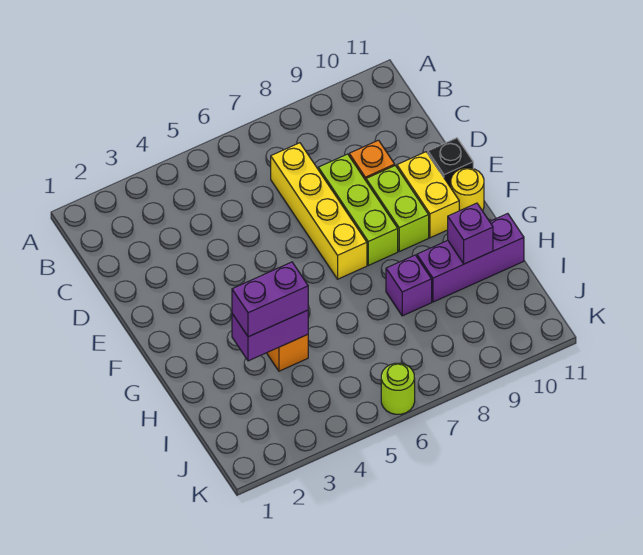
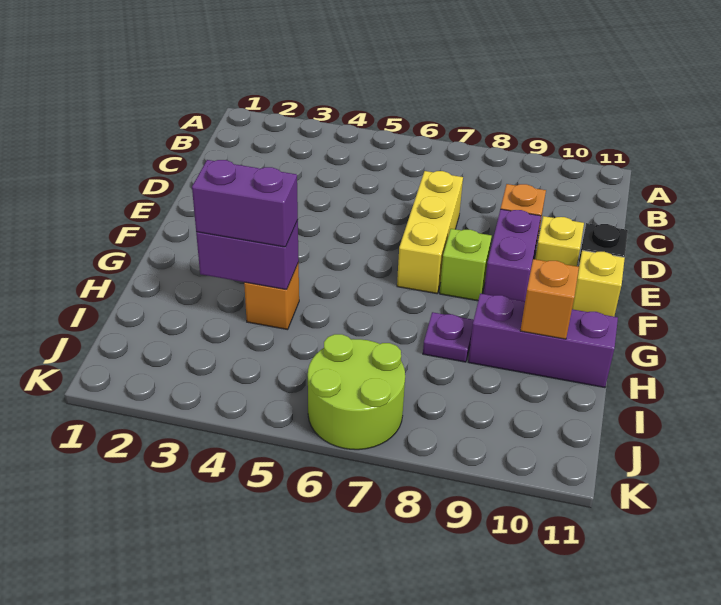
yellow brick C7:F7 level 1 -> yellow brick D7:F7 level 1
lime brick D8:F8 level 1 -> lime brick F8 level 1
lime brick E9:F9 level 1 -> purple brick E9:F9 level 1
yellow brick E10:F10 level 1 -> yellow brick E10 level 1
yellow round brick F11 level 1 -> yellow brick F11 level 1
purple brick H8 level 1 -> purple plate H8 level 1
purple brick H10 level 2 -> orange brick H10 level 2
lime round brick K6 level 1 -> lime round brick J6:K7 level 1

